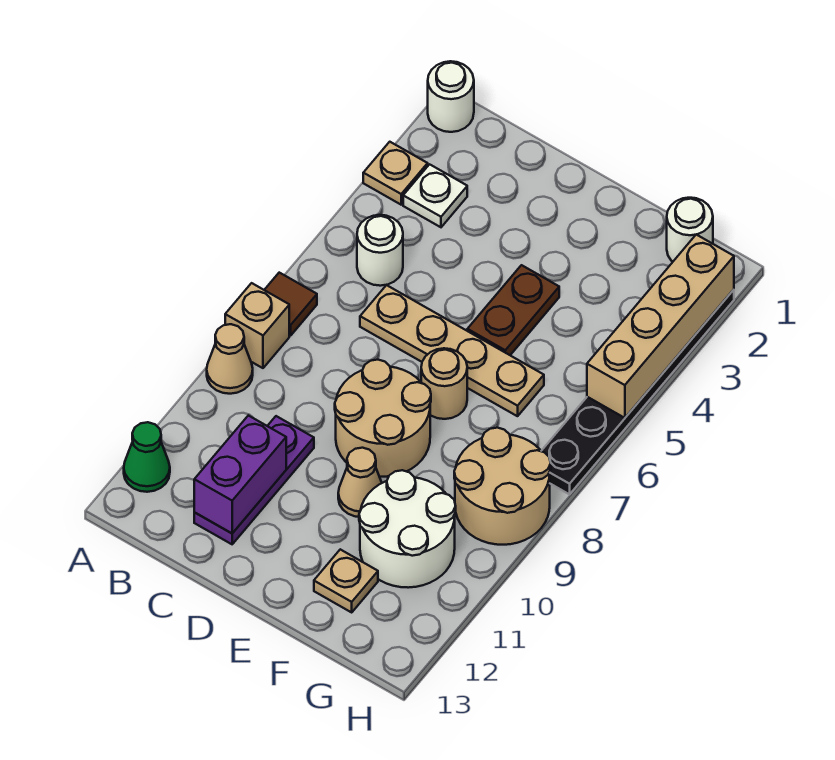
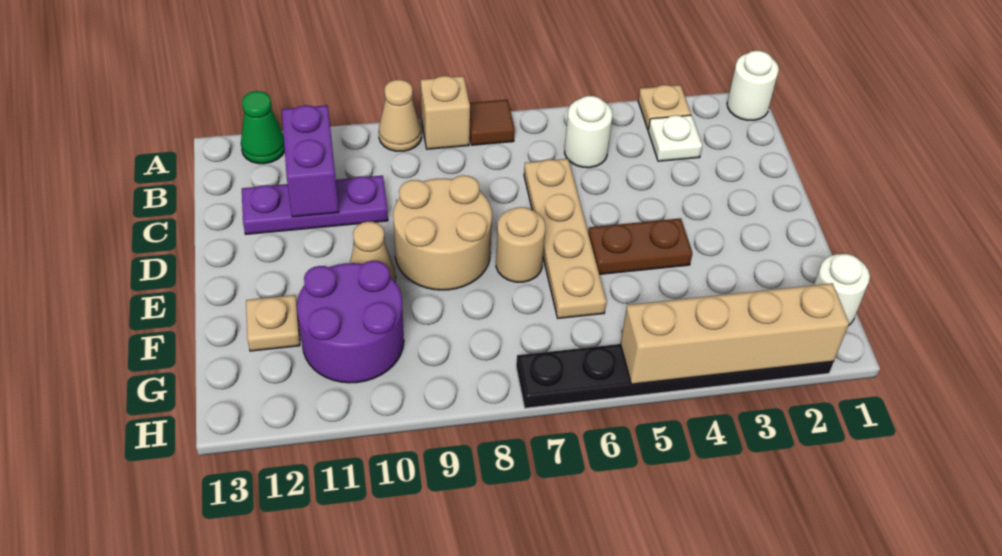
purple brick C11:C12 level 2 -> purple brick B11:C11 level 2
white round brick F10:G11 level 1 -> purple round brick F10:G11 level 1
tan round brick G8:H9 level 1 -> none

